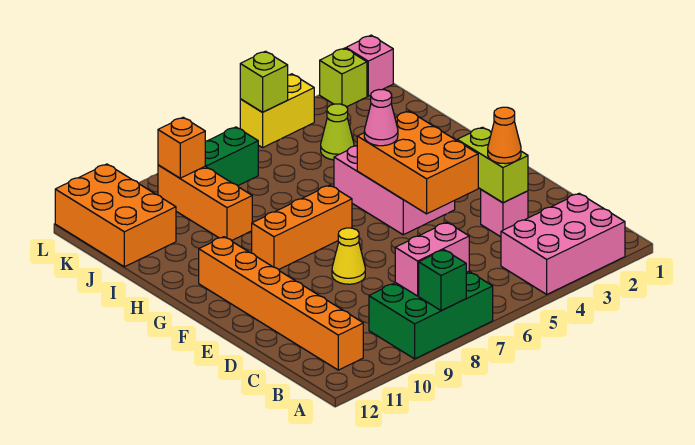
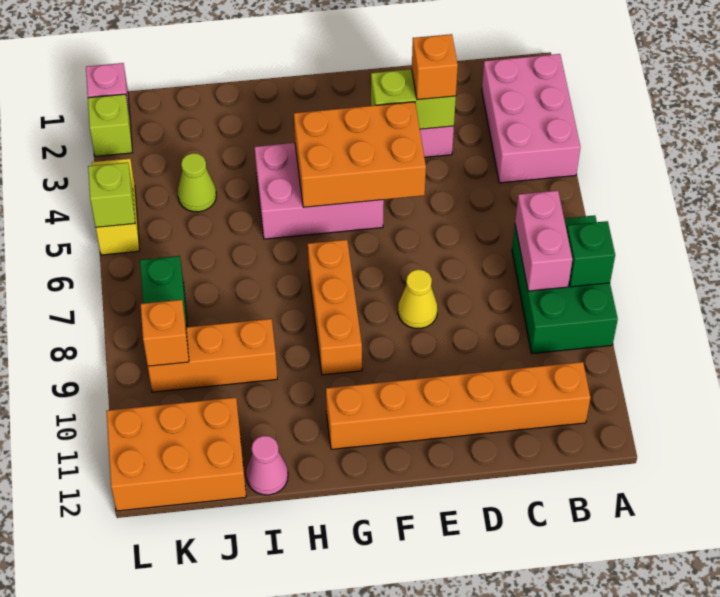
orange cone D3 level 3 -> orange brick D3 level 3
pink cone G5 level 3 -> pink cone I12 level 1

